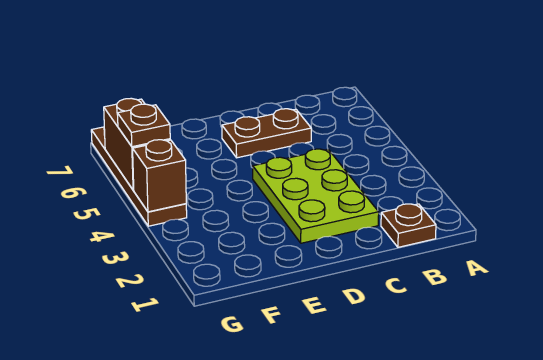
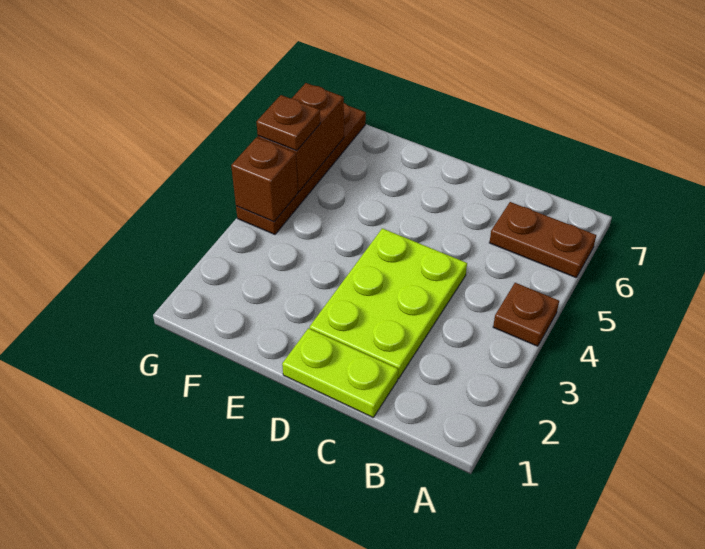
brown plate B1 level 1 -> brown plate A4 level 1
none -> lime plate C1:D1 level 1
brown plate C6:D6 level 1 -> brown plate A6:B6 level 1

